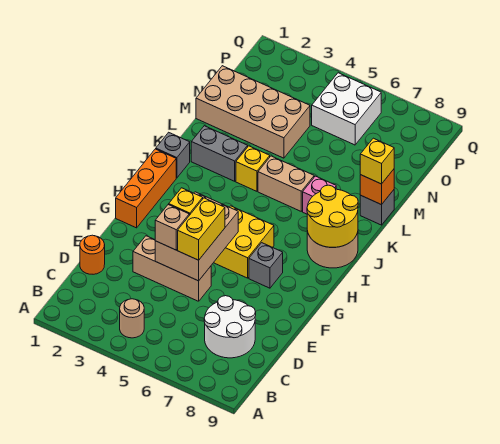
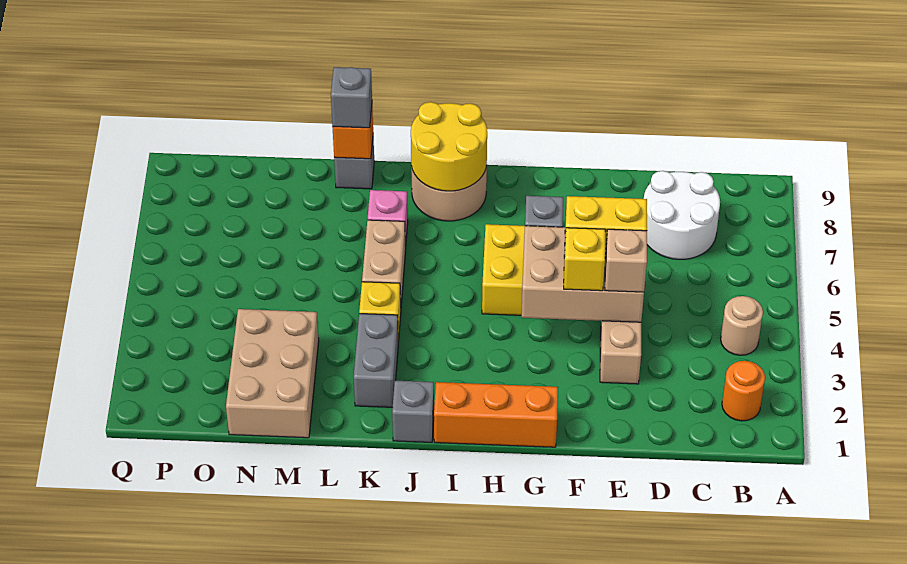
orange round brick D1 level 1 -> orange round brick B2 level 1
yellow brick L9 level 3 -> grey brick L9 level 3
tan brick M1:N4 level 1 -> tan brick M1:N3 level 1
white brick O5:P6 level 1 -> none

